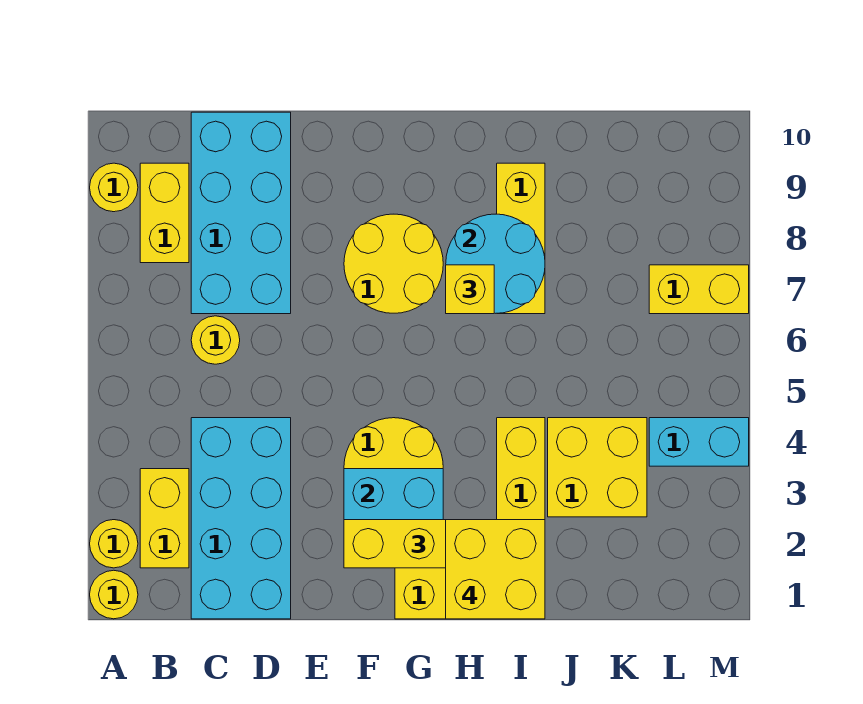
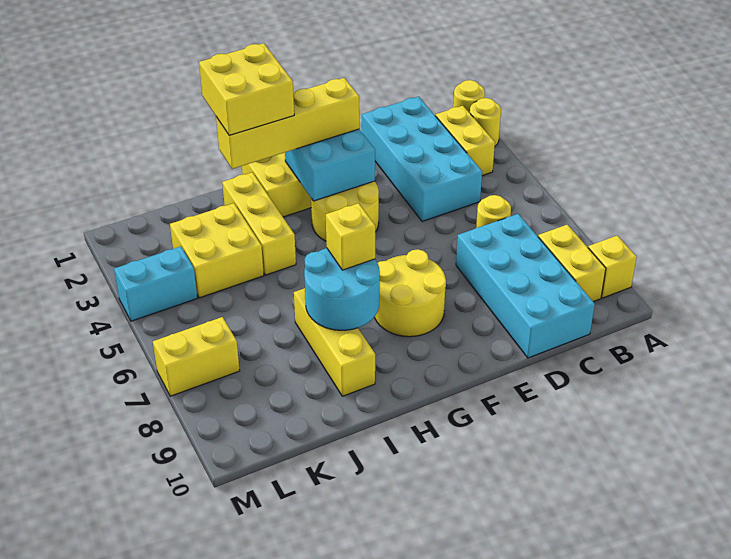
yellow round brick A9 level 1 -> yellow brick A9 level 1

